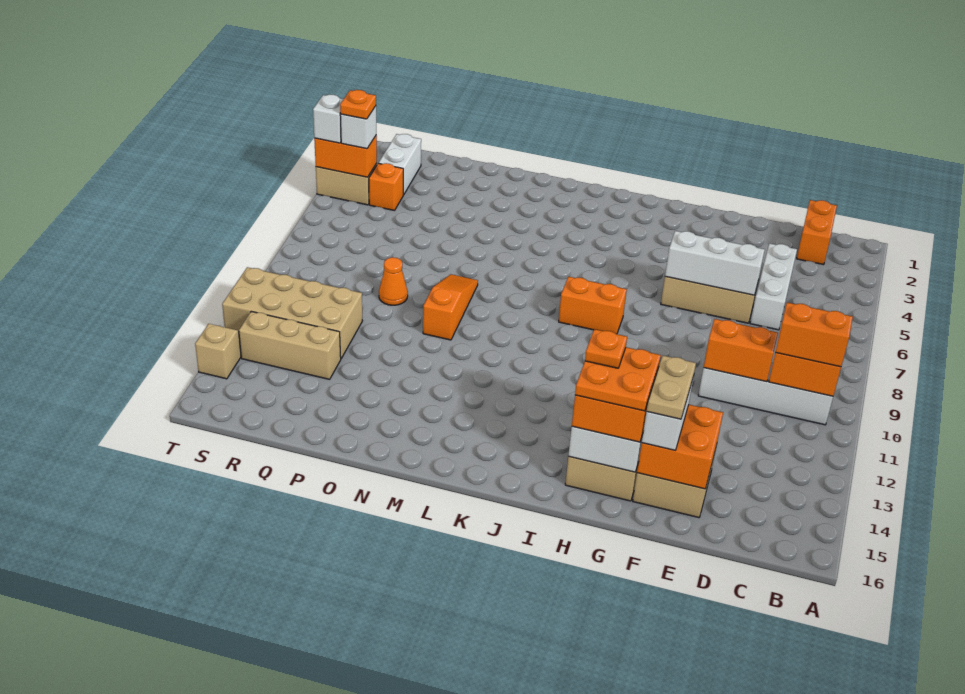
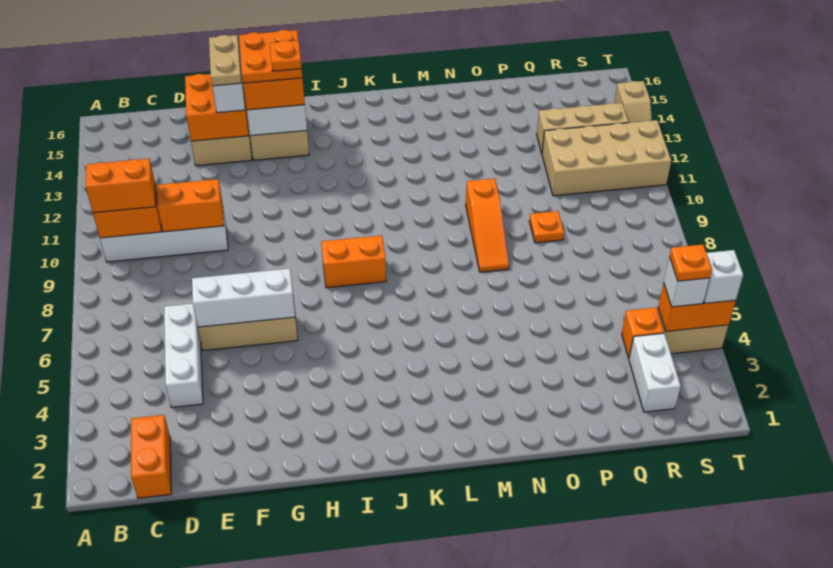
orange cone P9 level 1 -> orange plate P9 level 1

